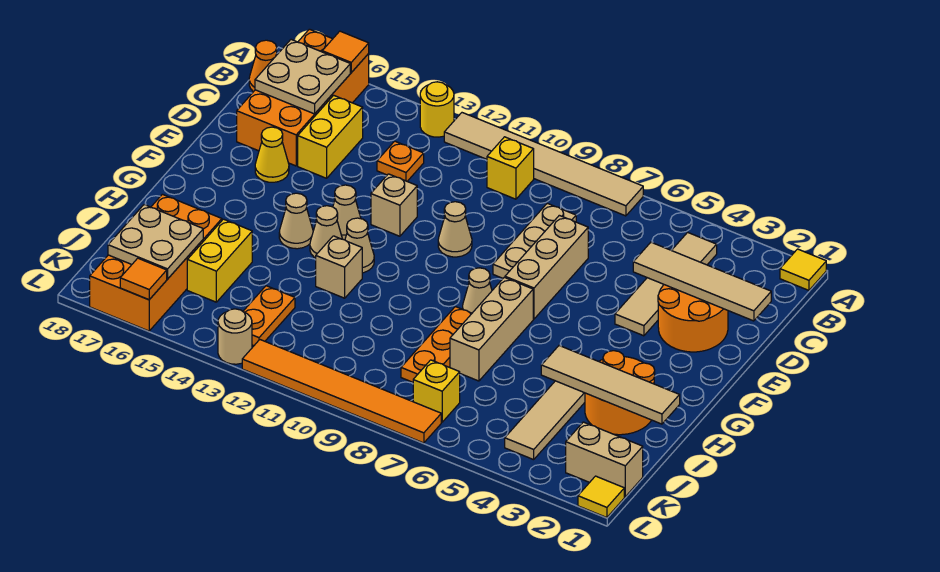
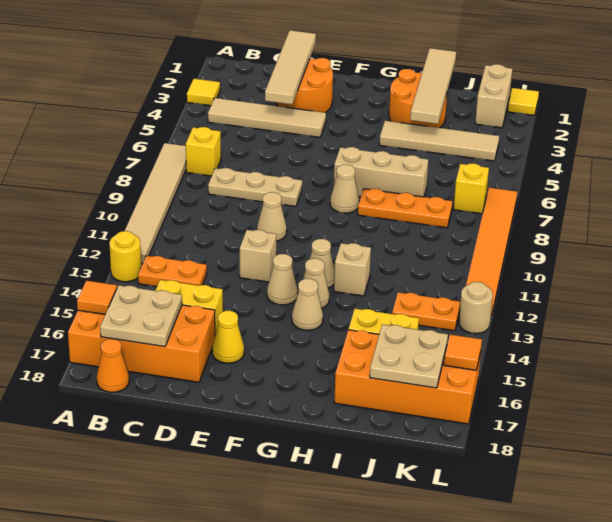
yellow tile A1 level 1 -> yellow tile A3 level 1
yellow brick B10 level 1 -> yellow brick B7 level 1
orange plate C13 level 1 -> orange plate B13:C13 level 1
tan brick D7:F7 level 1 -> none

